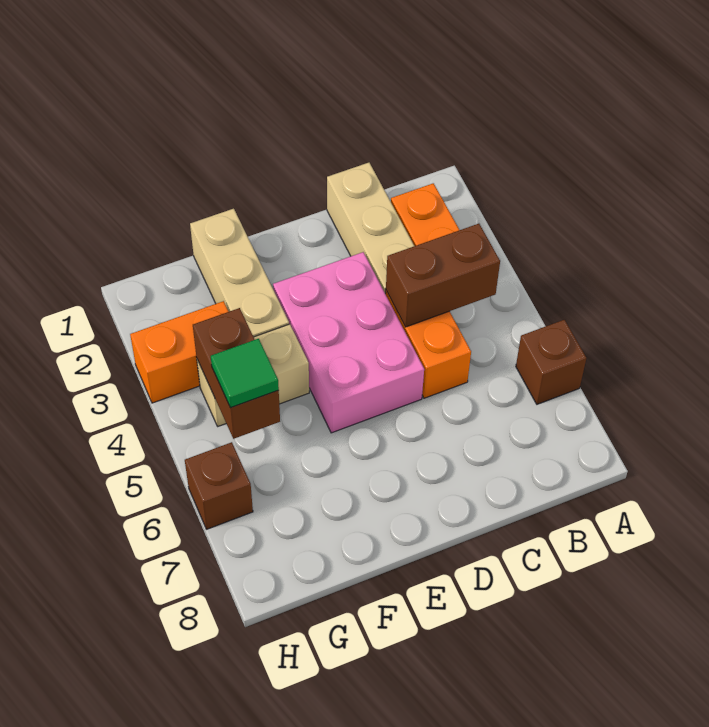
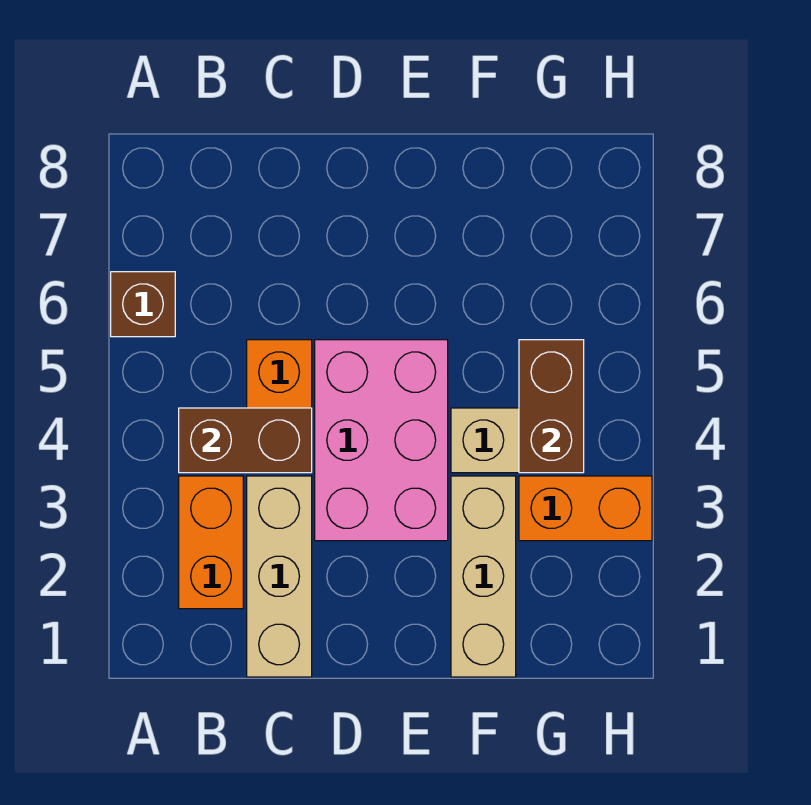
green tile G5 level 3 -> none
brown brick H6 level 1 -> none

